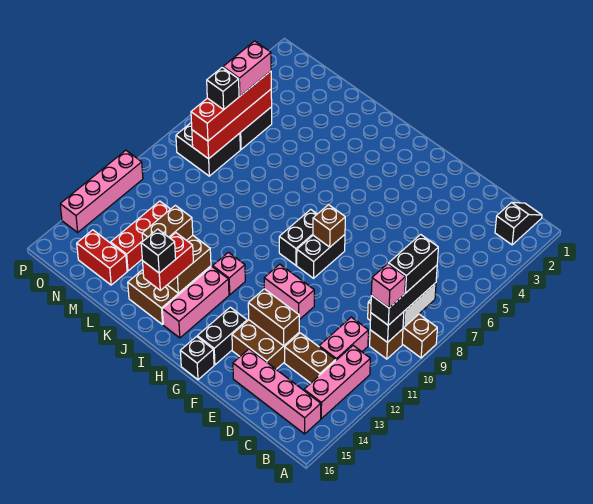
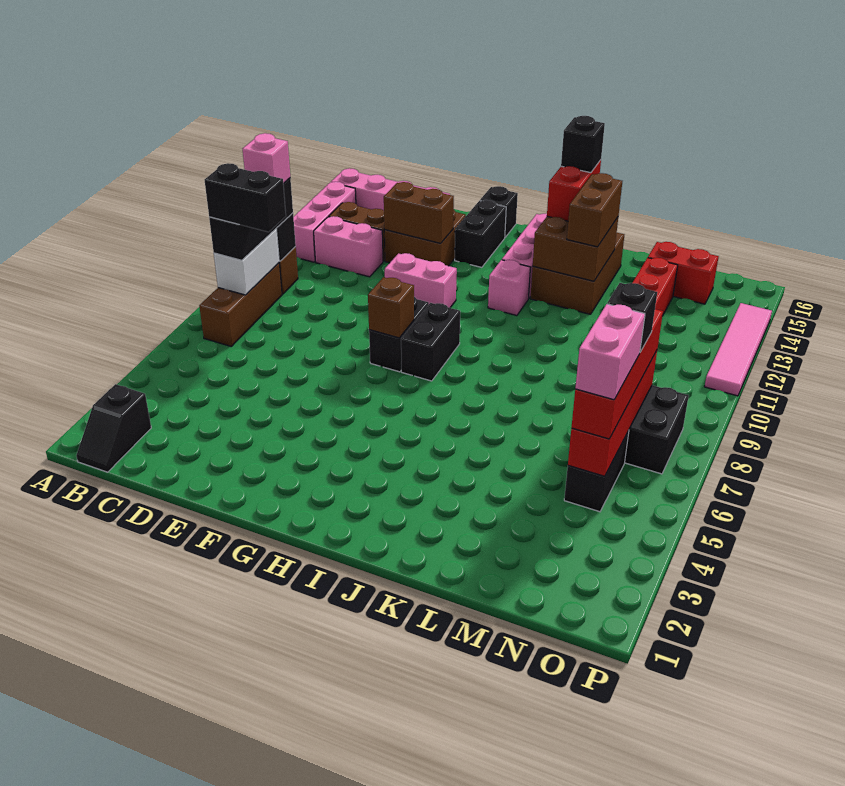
brown brick A9:C9 level 1 -> brown brick B7:B9 level 1
black brick B8:B9 level 4 -> black brick B8:C8 level 4
pink brick C11:C12 level 1 -> pink brick C12:D12 level 1
pink brick P11:P14 level 1 -> pink tile P11:P14 level 1

